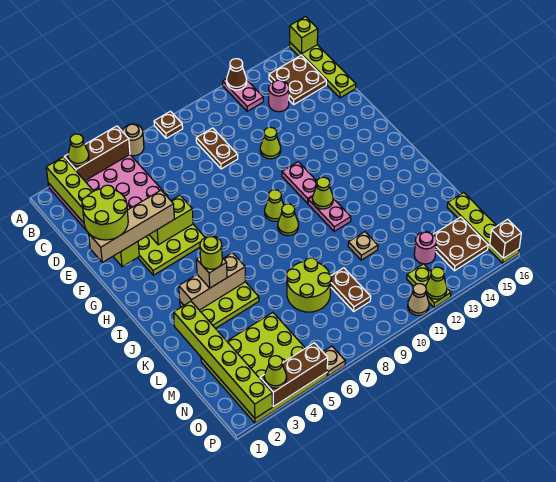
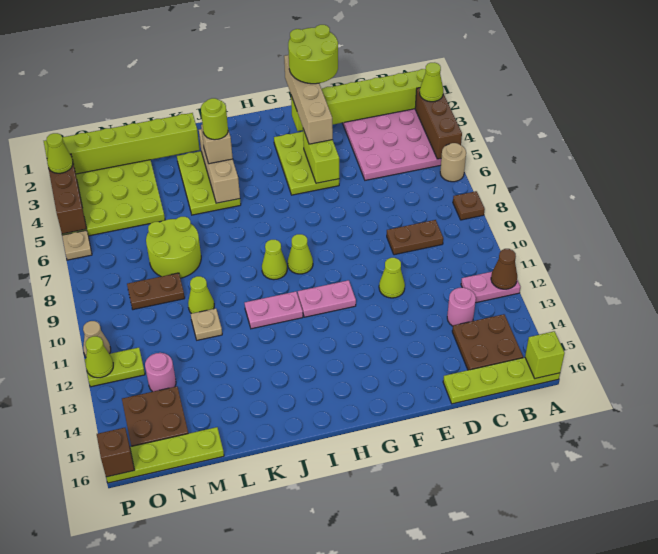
lime cone I11 level 2 -> lime cone L10 level 1

